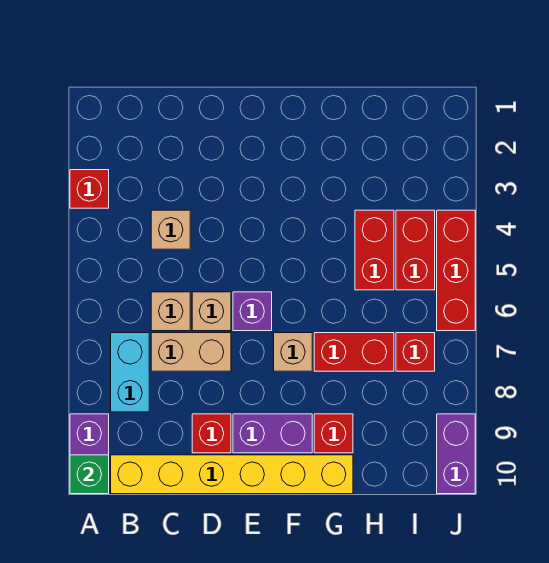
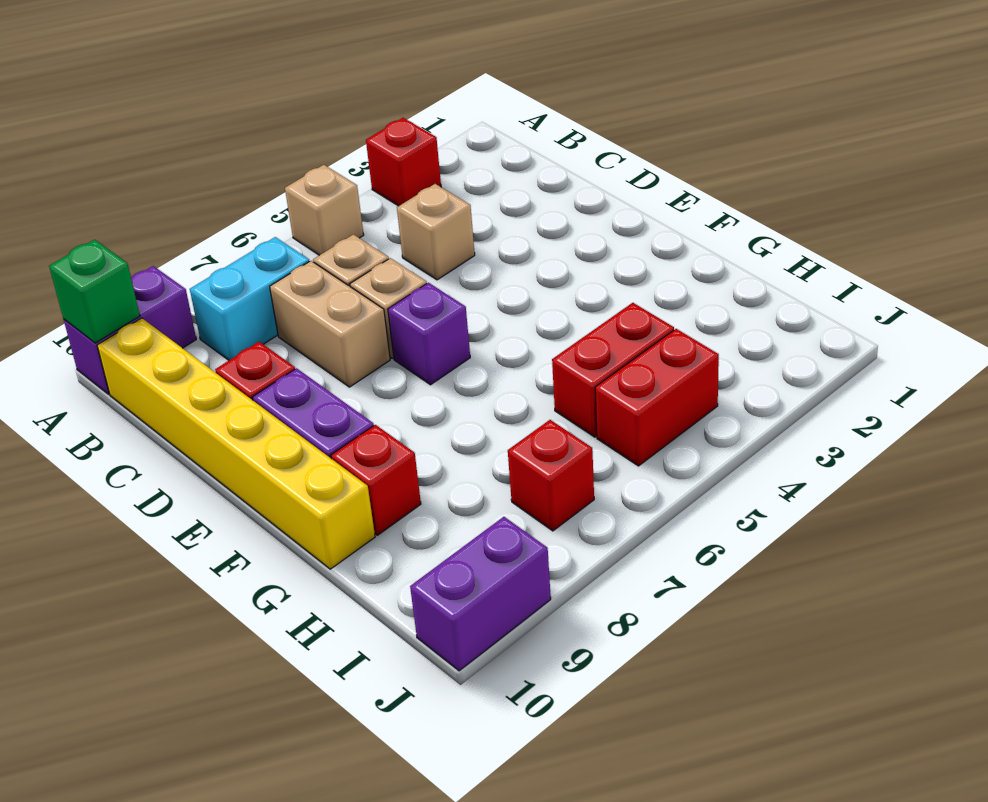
tan brick F7 level 1 -> tan brick A5 level 1
red brick G7:H7 level 1 -> none
red brick J4:J6 level 1 -> none

